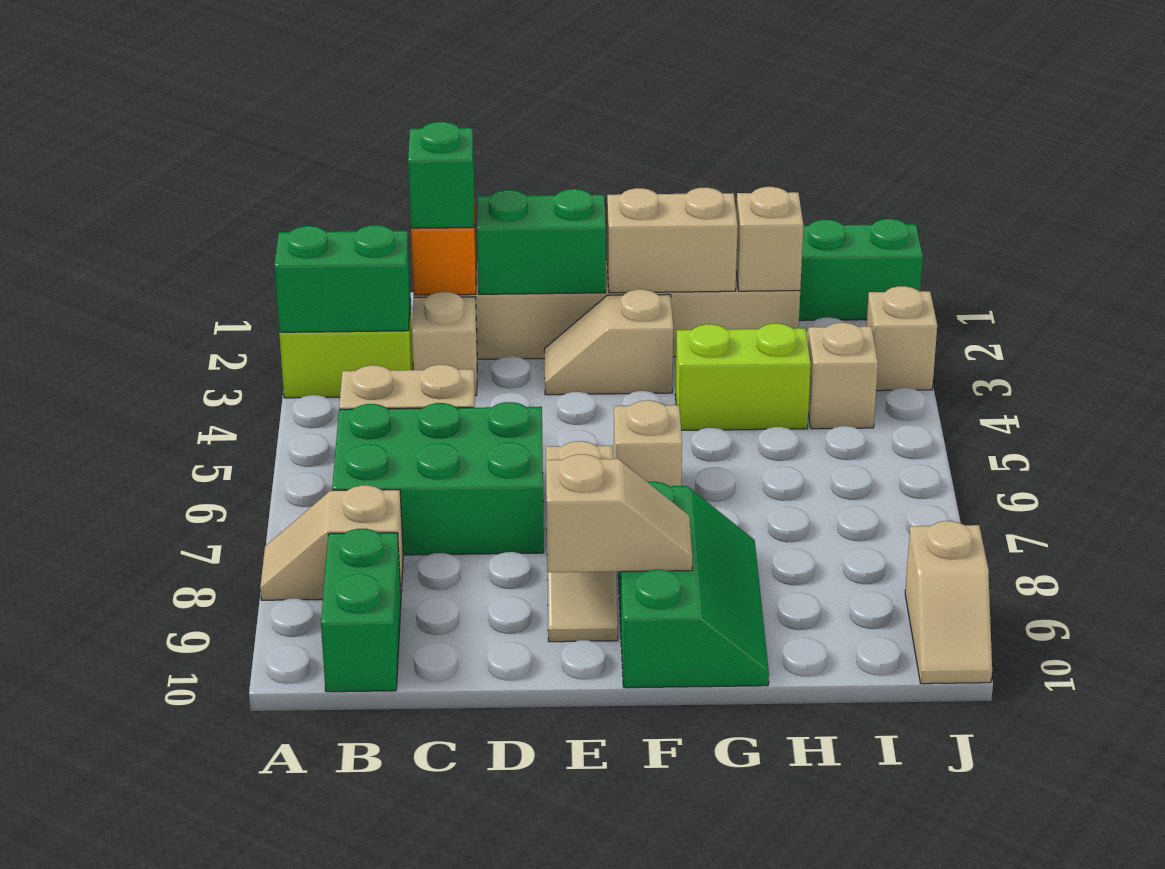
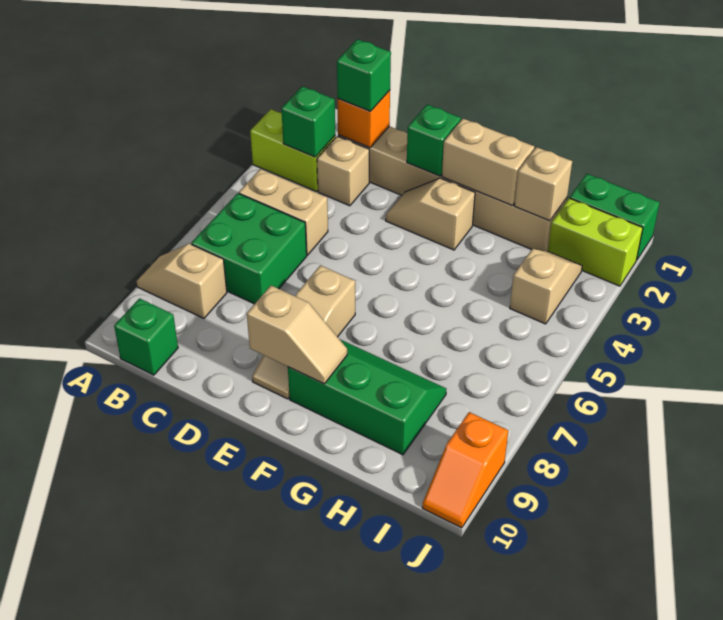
green brick A3:B3 level 2 -> green brick B3 level 2
green brick B6:D7 level 1 -> green brick B6:C7 level 1
green brick B9:B10 level 1 -> green brick B10 level 1
green brick D2:E2 level 2 -> green brick E2 level 2
tan brick F6 level 1 -> none
green slope F8:G10 level 1 top F -> green slope F8:H9 level 1 top 9
lime brick G4:H4 level 1 -> lime brick I2:J2 level 1
tan brick J3 level 1 -> none
tan slope J9:J10 level 1 top 9 -> orange slope J9:J10 level 1 top 9

